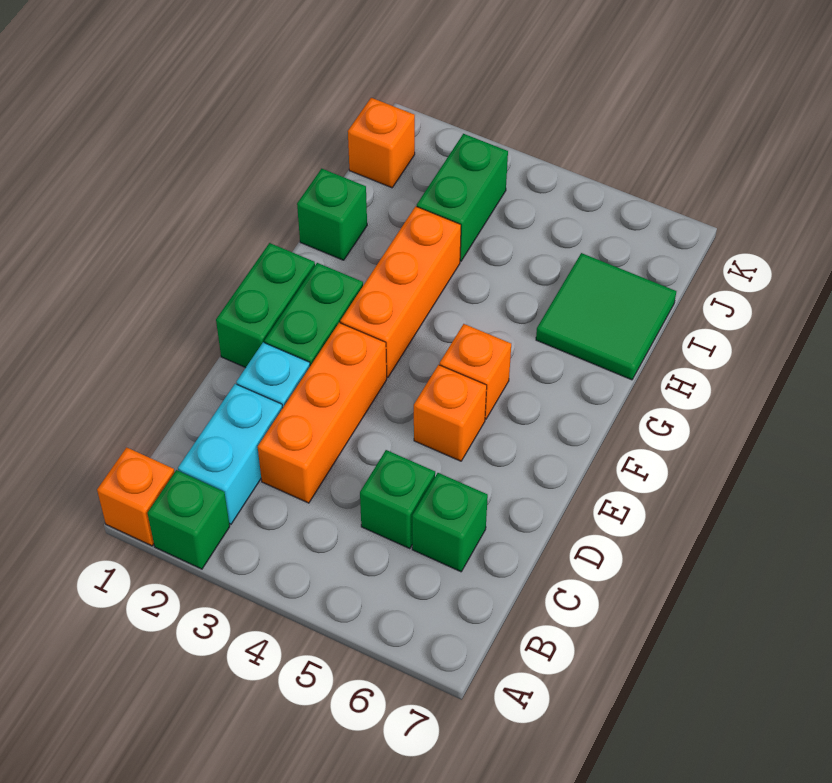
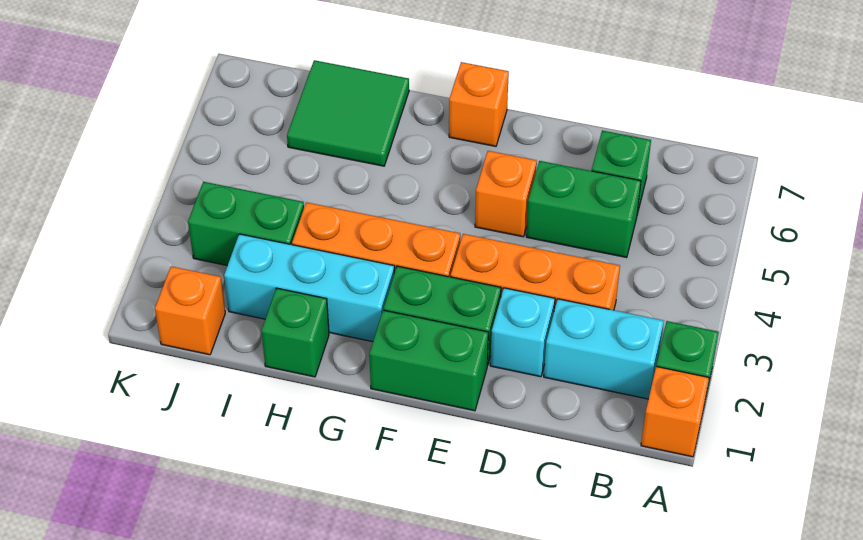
green brick C5 level 1 -> green brick C5:D5 level 1
orange brick F5 level 1 -> orange brick F7 level 1
none -> cyan brick G2:I2 level 1

